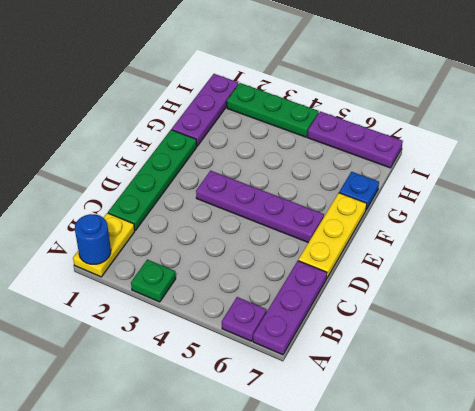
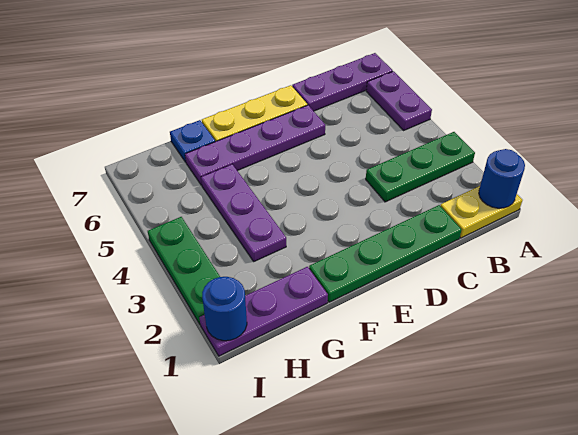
green plate A3 level 1 -> green plate A3:C3 level 1
purple plate A6 level 1 -> purple plate A5:A6 level 1
purple plate E3:E6 level 1 -> purple plate D6:G6 level 1
none -> blue round brick I1 level 2
purple plate I5:I7 level 1 -> purple plate G3:G5 level 1

